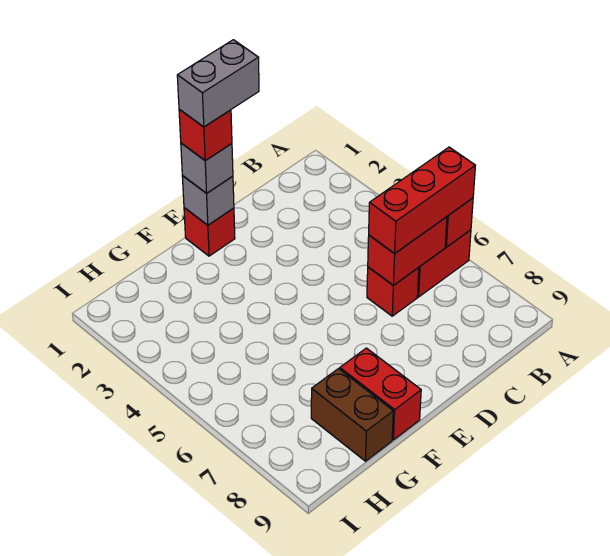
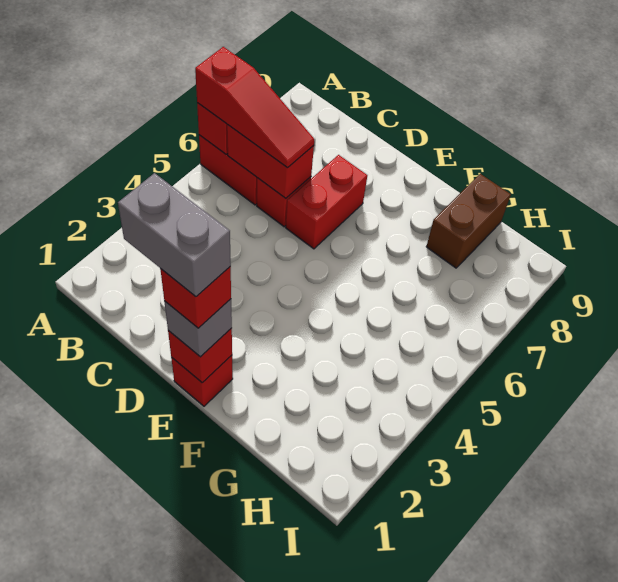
red brick A6:C6 level 3 -> red slope A6:C6 level 3 top A
grey brick E1 level 2 -> red brick E1 level 2
red brick F8:F9 level 1 -> red brick D6:D7 level 1

